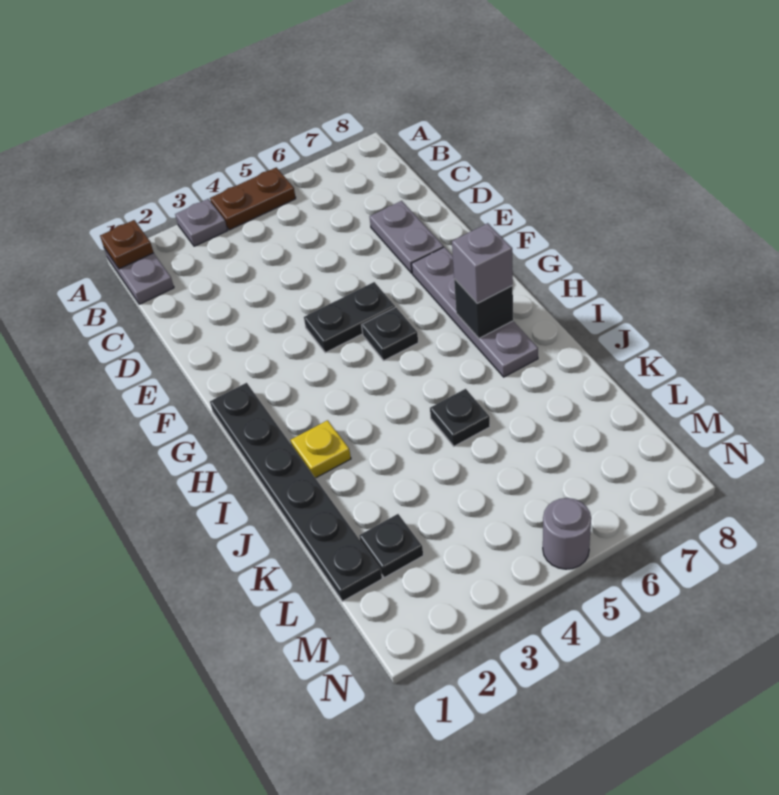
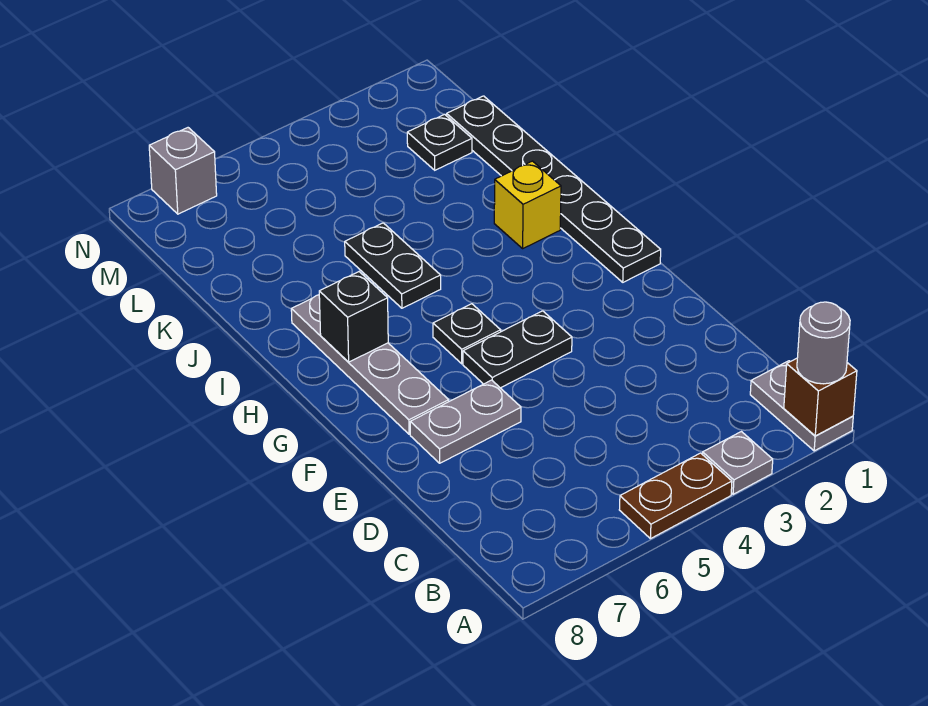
brown plate A1 level 2 -> brown brick A1 level 2
grey plate D7:E7 level 1 -> grey plate E6:E7 level 1
grey brick H7 level 3 -> grey brick N7 level 1
yellow plate I2 level 1 -> yellow brick I2 level 1
black plate J5 level 1 -> black plate I5:J5 level 1
grey round brick N5 level 1 -> grey round brick A1 level 3

